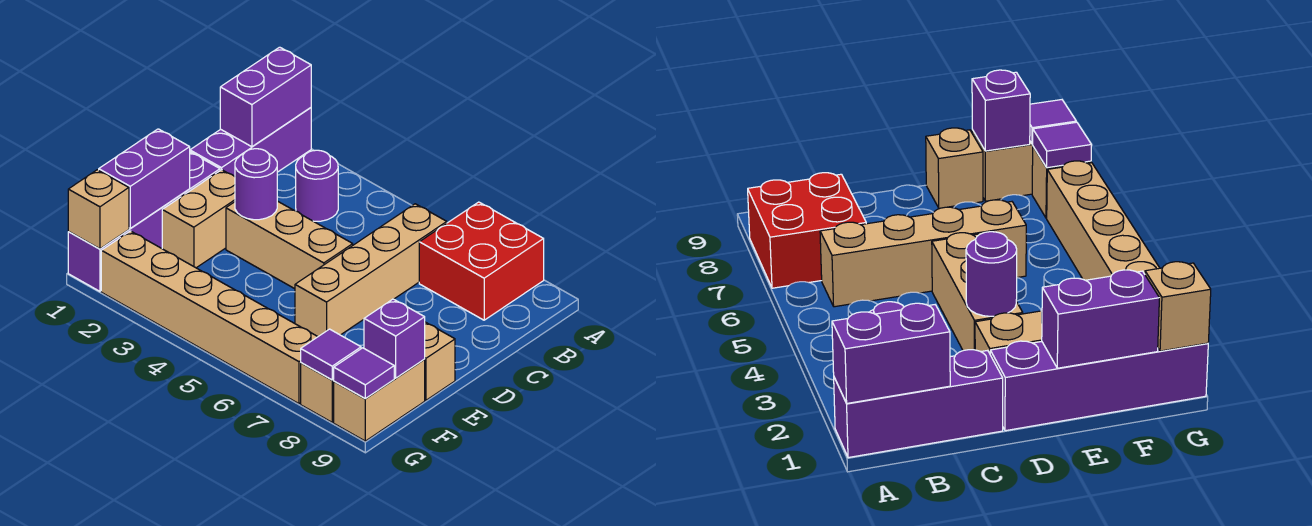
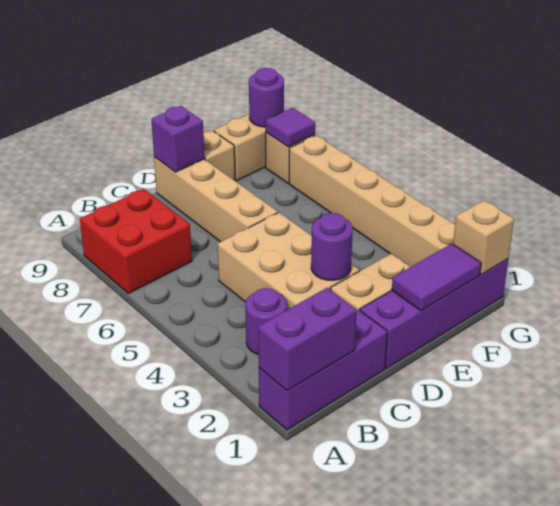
tan brick B6:E6 level 1 -> tan brick D6:D9 level 1
tan brick D3:D5 level 1 -> tan brick C3:D5 level 1
purple brick E1:F1 level 2 -> purple tile E1:F1 level 2
purple brick F9 level 2 -> purple brick D9 level 2
purple tile G9 level 2 -> purple round brick G9 level 2

